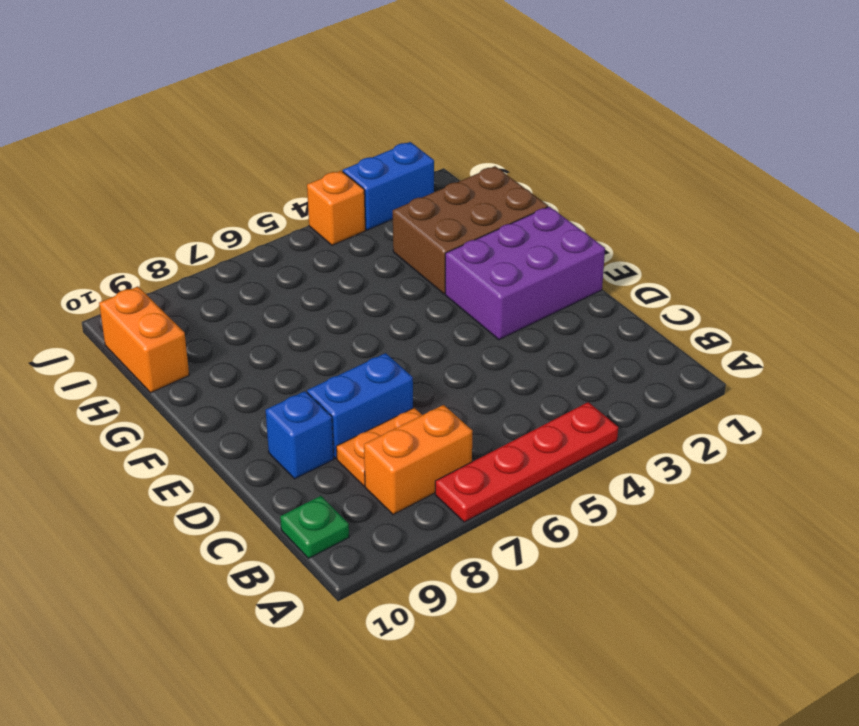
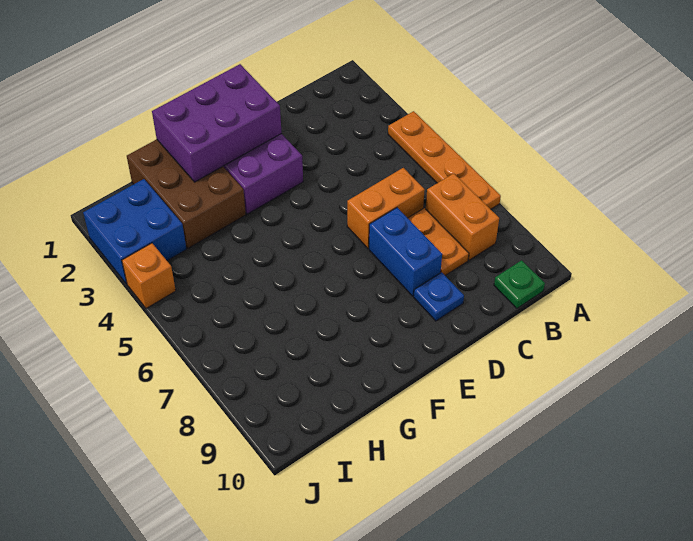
red plate A4:A7 level 1 -> orange plate A4:A7 level 1
blue brick D9 level 1 -> blue plate D9 level 1
none -> purple brick E1:G2 level 2
orange brick H10:I10 level 1 -> orange brick C6:D6 level 1
blue brick J2:J3 level 1 -> blue brick I2:J3 level 1

